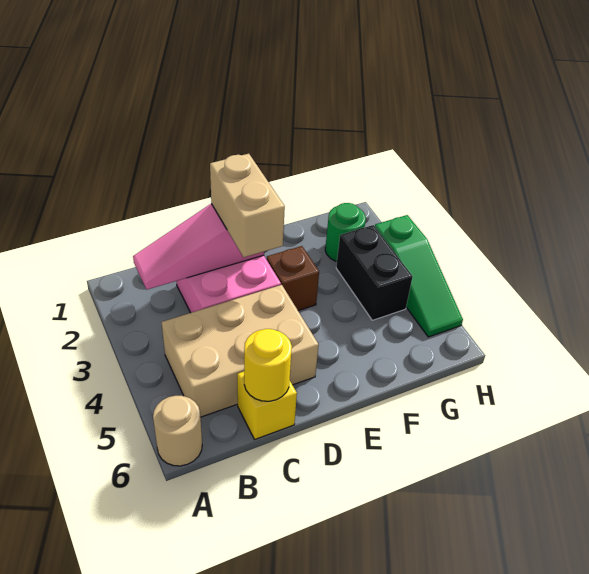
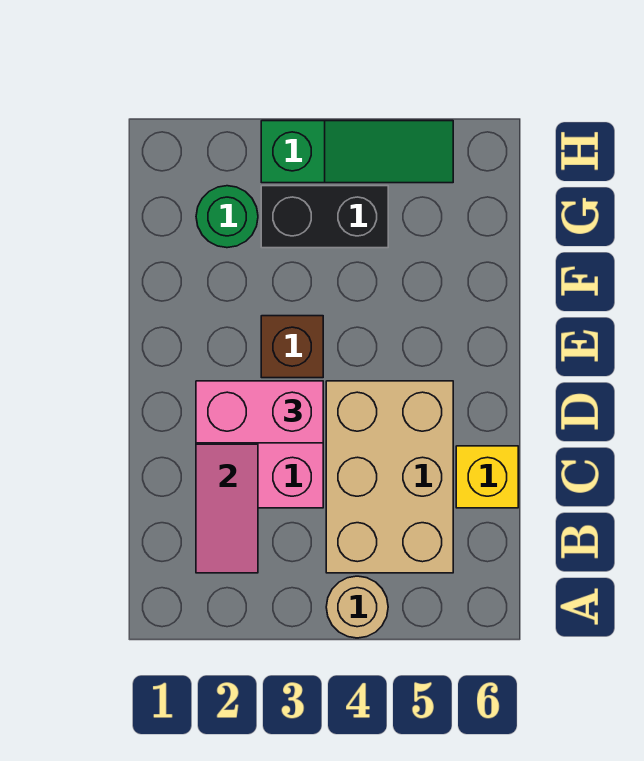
tan round brick A6 level 1 -> tan round brick A4 level 1
yellow round brick C6 level 2 -> none
tan brick D2:D3 level 3 -> pink brick D2:D3 level 3

